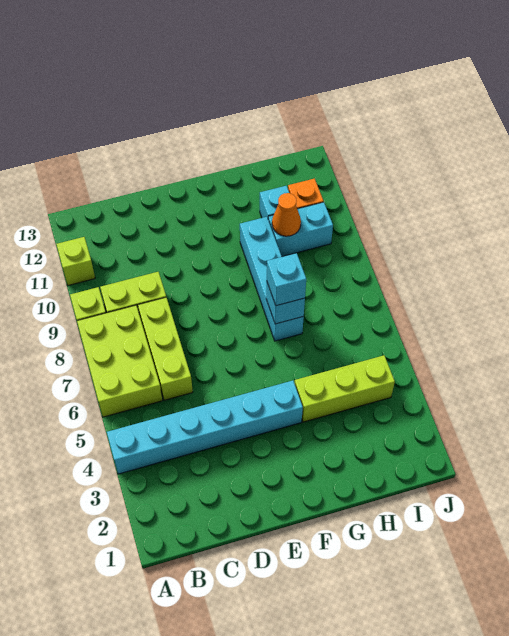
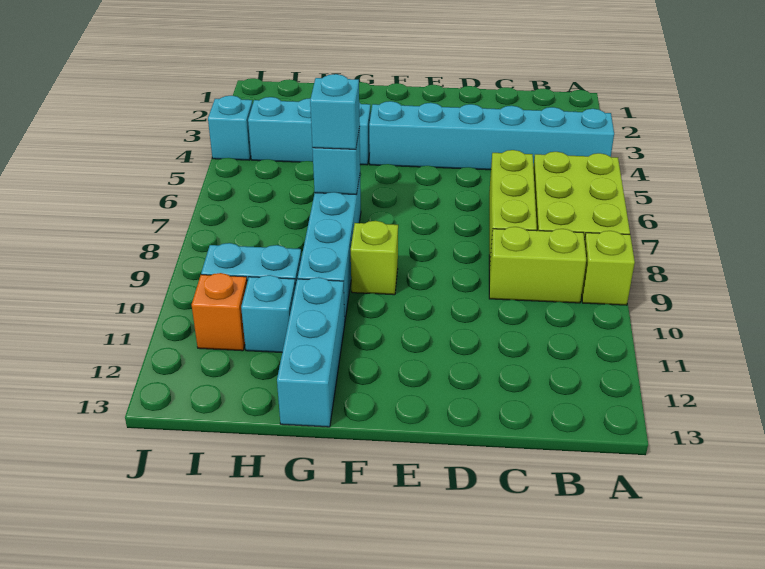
lime brick A11 level 1 -> lime brick F9 level 1
lime brick G4:I4 level 1 -> cyan brick G4:I4 level 1
none -> cyan brick G11:G13 level 1
orange cone H10 level 2 -> none
none -> cyan brick J4 level 1

